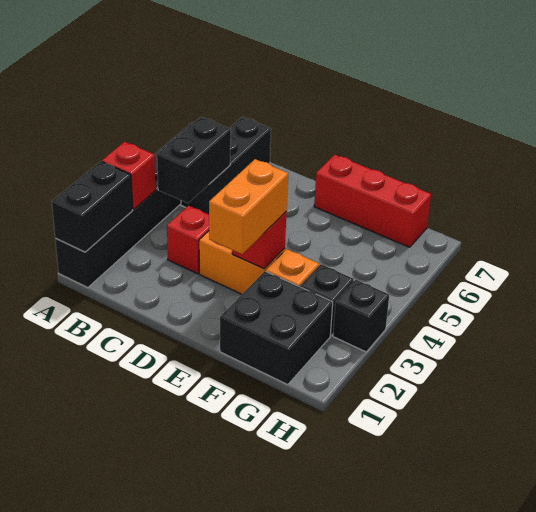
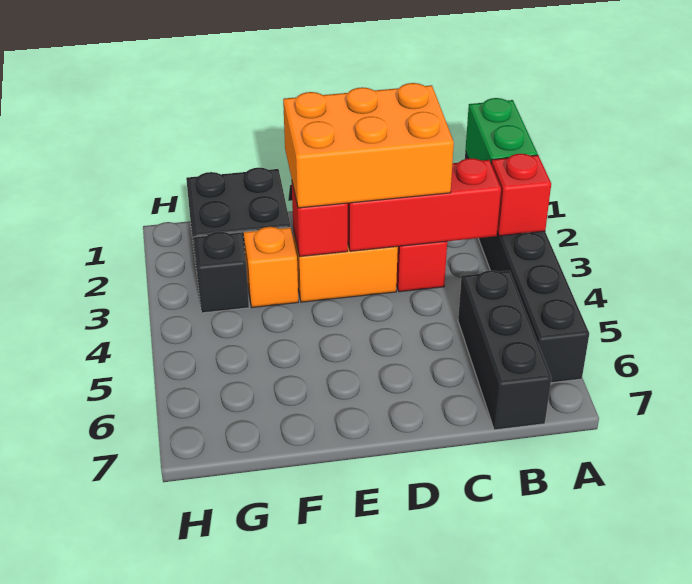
black brick A1:A2 level 2 -> green brick A1:A2 level 2
black brick B4:B5 level 2 -> none
orange brick E2:E3 level 3 -> orange brick C2:E3 level 3
red brick E7:G7 level 1 -> red brick B3:D3 level 2
black brick H3 level 1 -> none

